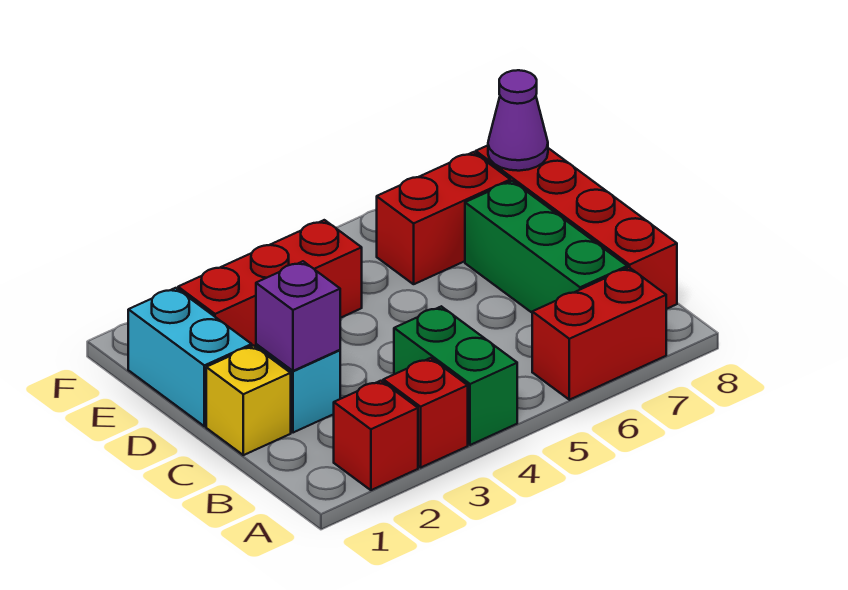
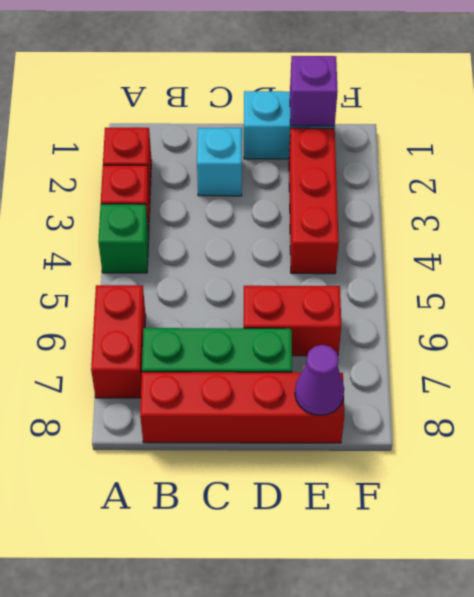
green brick A4:B4 level 1 -> green brick A4 level 1
yellow brick C1 level 1 -> none
purple brick C2 level 2 -> purple brick E1 level 2
red brick E6:E7 level 1 -> red brick D6:E6 level 1

